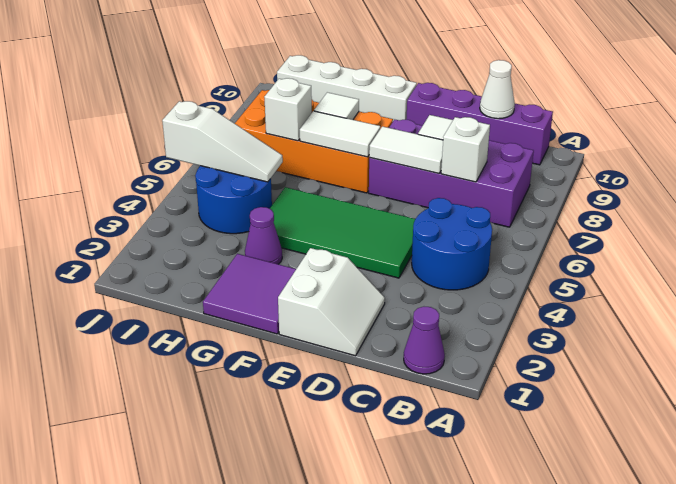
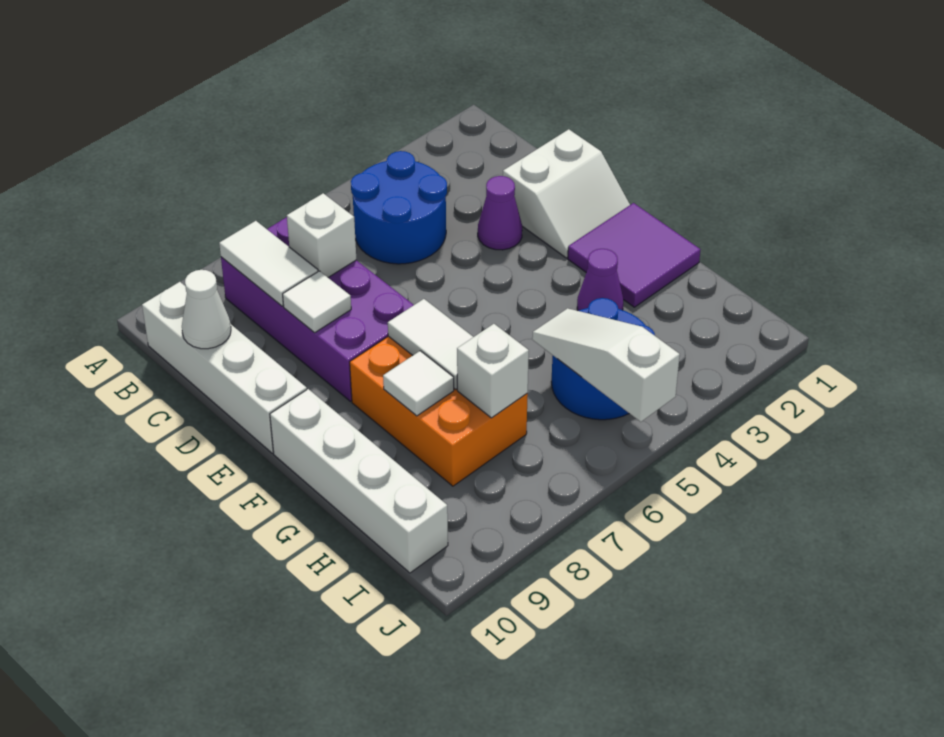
purple cone B1 level 1 -> purple cone D3 level 1
purple brick B10:E10 level 1 -> white brick B10:E10 level 1
white slope D1:E2 level 1 top E -> white slope D1:E2 level 1 top D
green tile D4:G5 level 1 -> none
white tile D7:E7 level 2 -> white tile B8:C8 level 2
orange brick F7:I8 level 1 -> orange brick F7:H8 level 1

